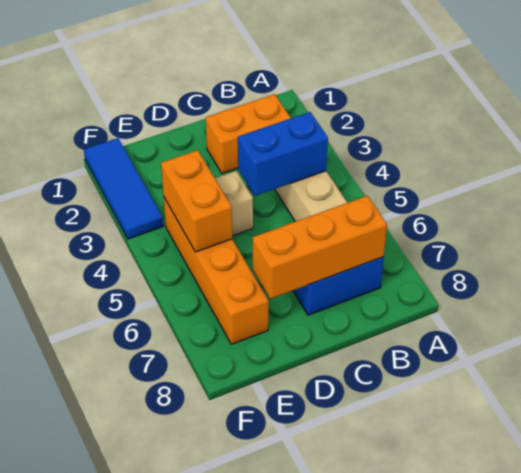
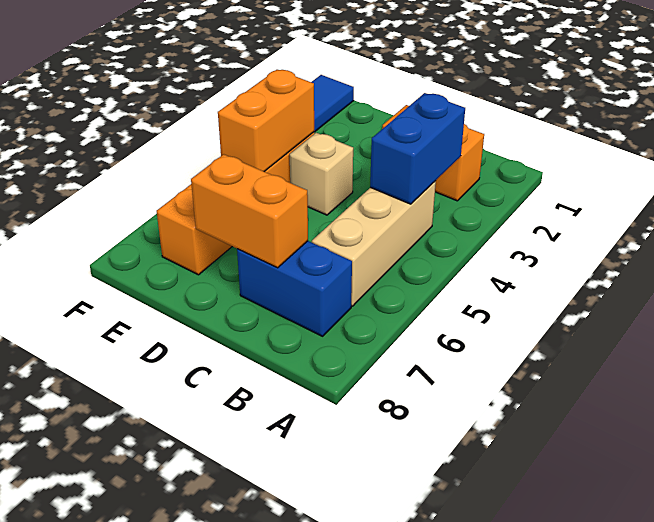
blue brick B4:C4 level 2 -> blue brick B3:B4 level 2
orange brick B7:D7 level 2 -> orange brick C7:D7 level 2

